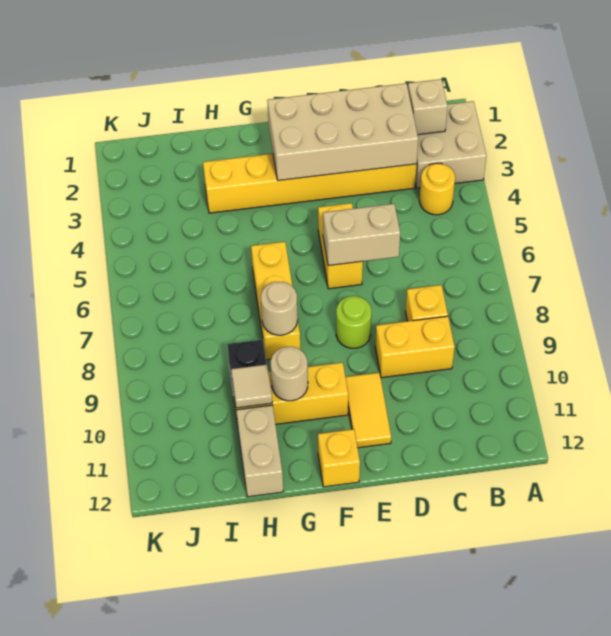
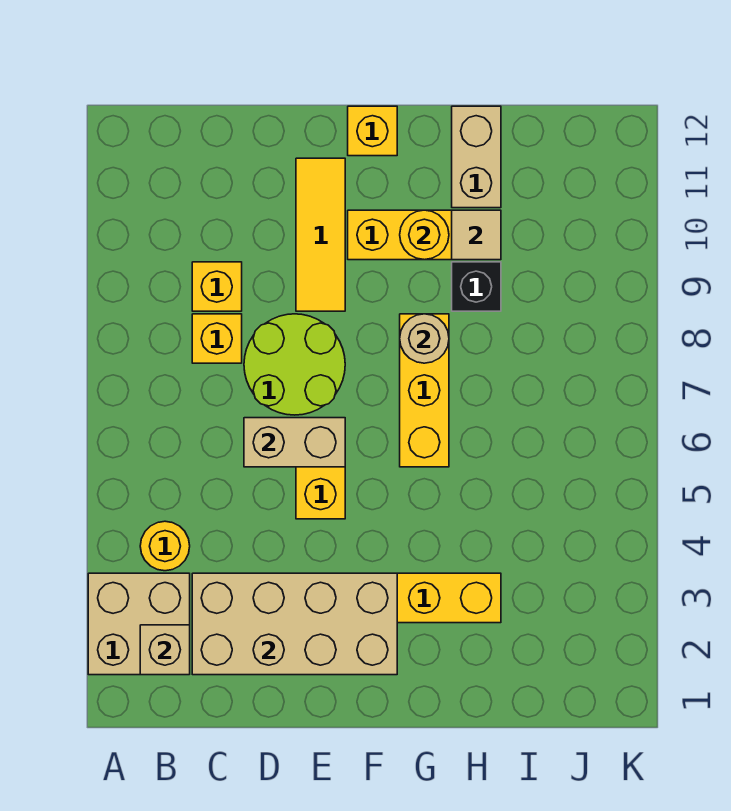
yellow brick C9:D9 level 1 -> yellow brick C9 level 1
lime round brick E8 level 1 -> lime round brick D7:E8 level 1
yellow tile E10:E11 level 1 -> yellow tile E9:E11 level 1
tan round brick G10 level 2 -> yellow round brick G10 level 2

